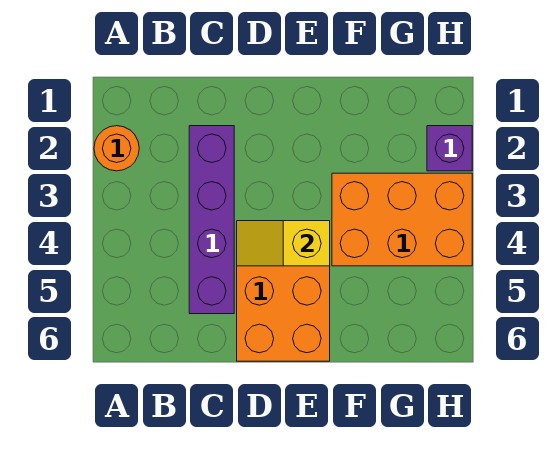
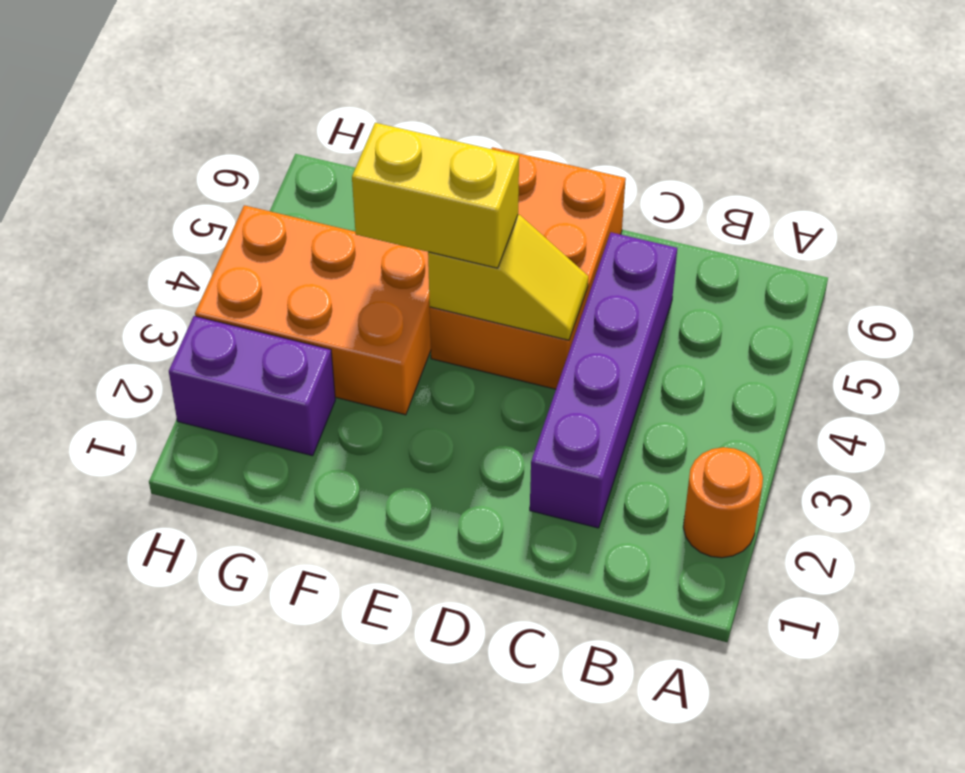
none -> yellow brick E4:F4 level 3
purple brick H2 level 1 -> purple brick G2:H2 level 1

